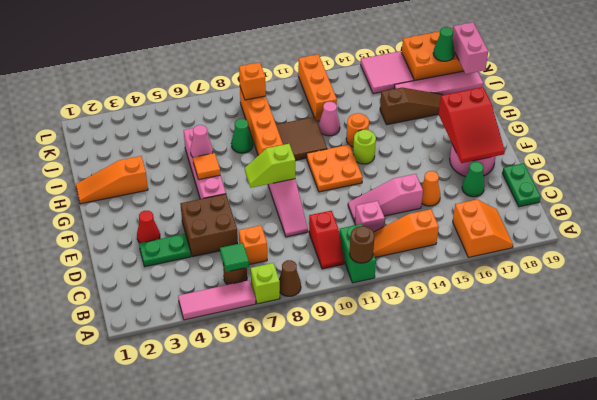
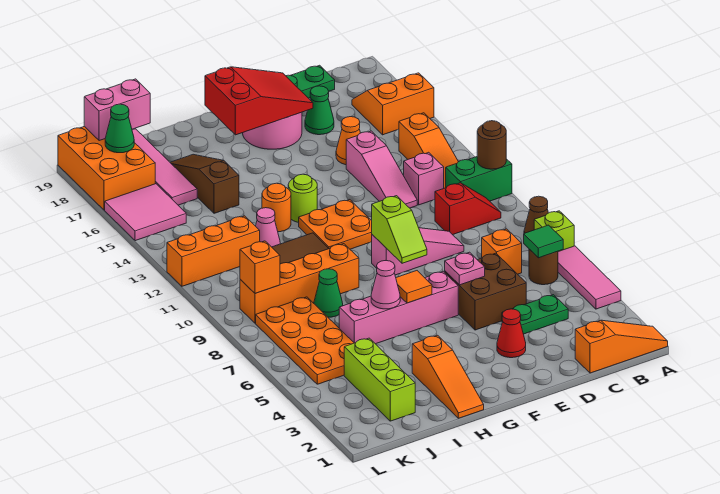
none -> orange slope A1:C1 level 1 top C
green plate D3:D4 level 1 -> green plate C4:D4 level 1
none -> pink plate E6 level 2
none -> lime brick J2:J4 level 1
none -> orange plate J5:K8 level 1

